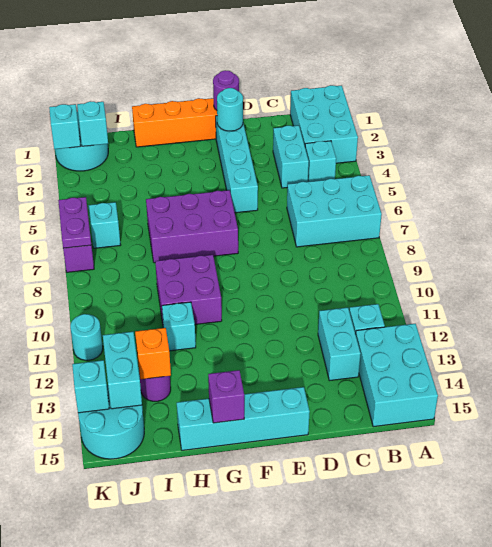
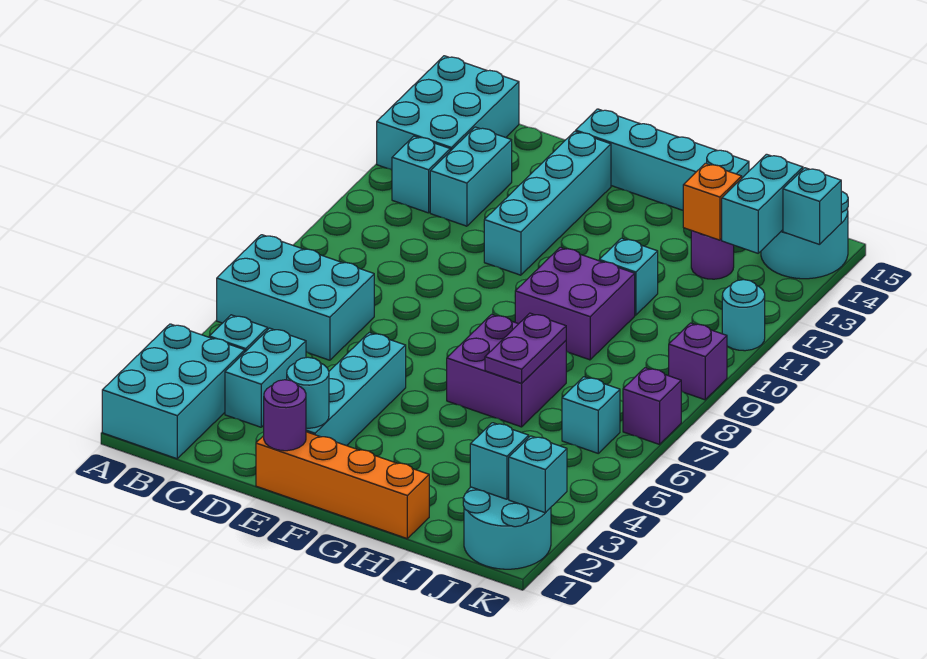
none -> cyan brick E11:E14 level 1
purple brick F6:H7 level 1 -> purple brick G6:H7 level 1
purple brick G15 level 2 -> purple brick K9 level 1
purple plate K6:K7 level 2 -> purple plate H6:H7 level 2

